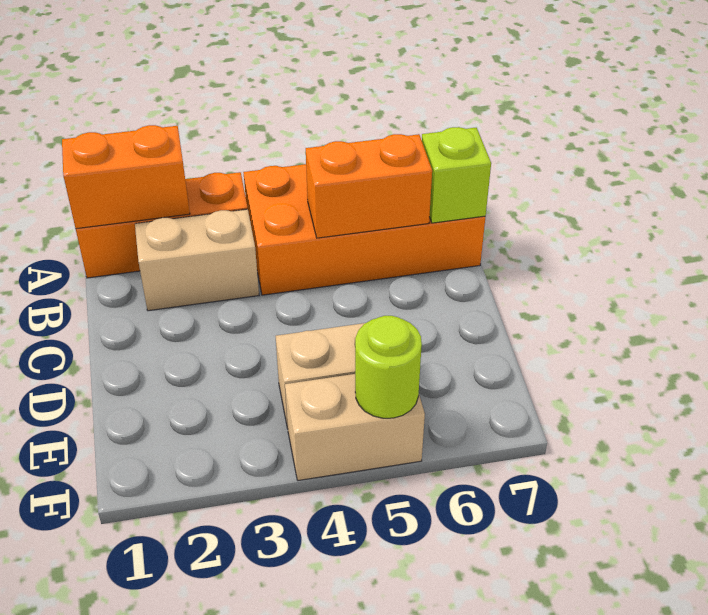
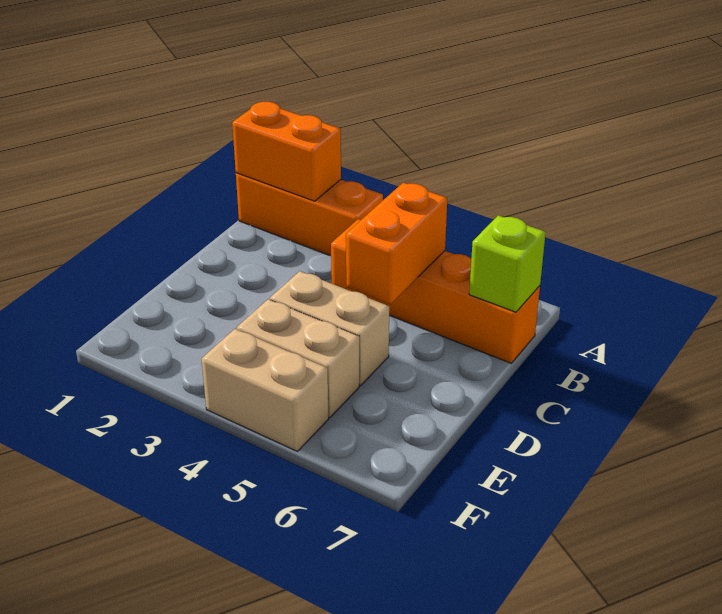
orange brick A4:B7 level 1 -> orange brick B4:B7 level 1
tan brick B2:B3 level 1 -> tan brick D4:D5 level 1
orange brick B5:B6 level 2 -> orange brick B5:C5 level 2
lime round brick F5 level 2 -> none

